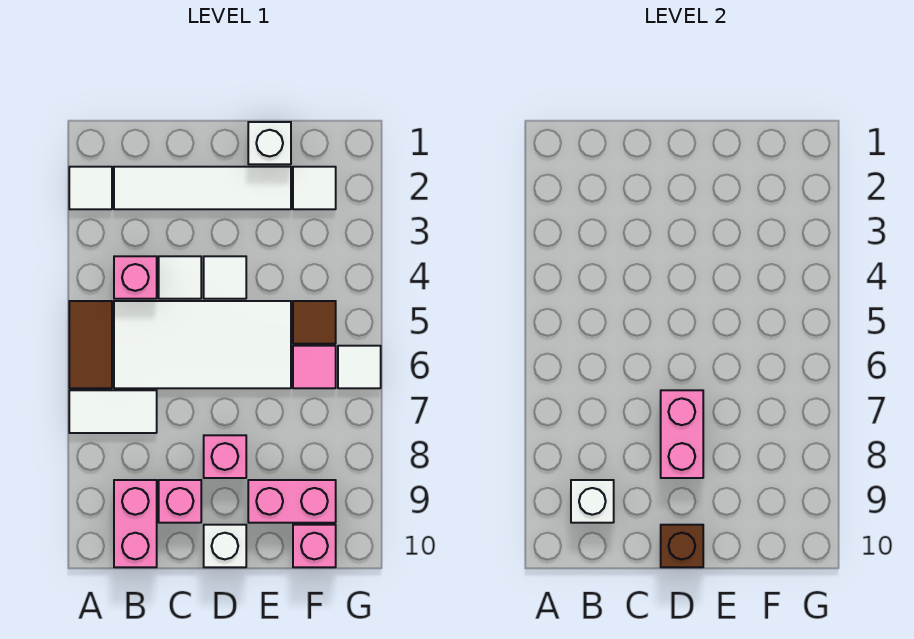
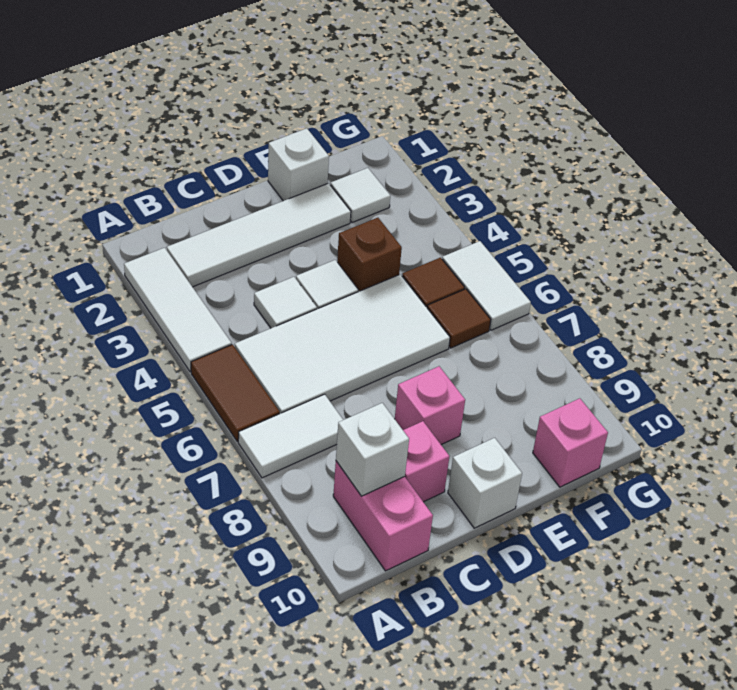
white tile A2 level 1 -> white tile A2:A4 level 1
pink brick B4 level 1 -> none
pink brick D7:D8 level 2 -> none
brown brick D10 level 2 -> brown brick E4 level 1
pink brick E9:F9 level 1 -> none
pink tile F6 level 1 -> brown tile F6 level 1
white tile G6 level 1 -> white tile G5:G6 level 1

